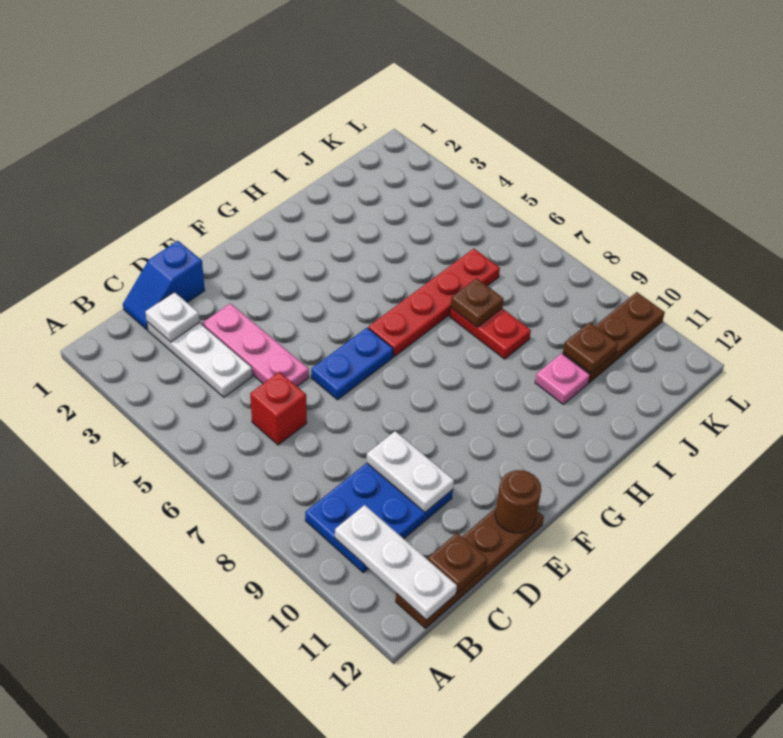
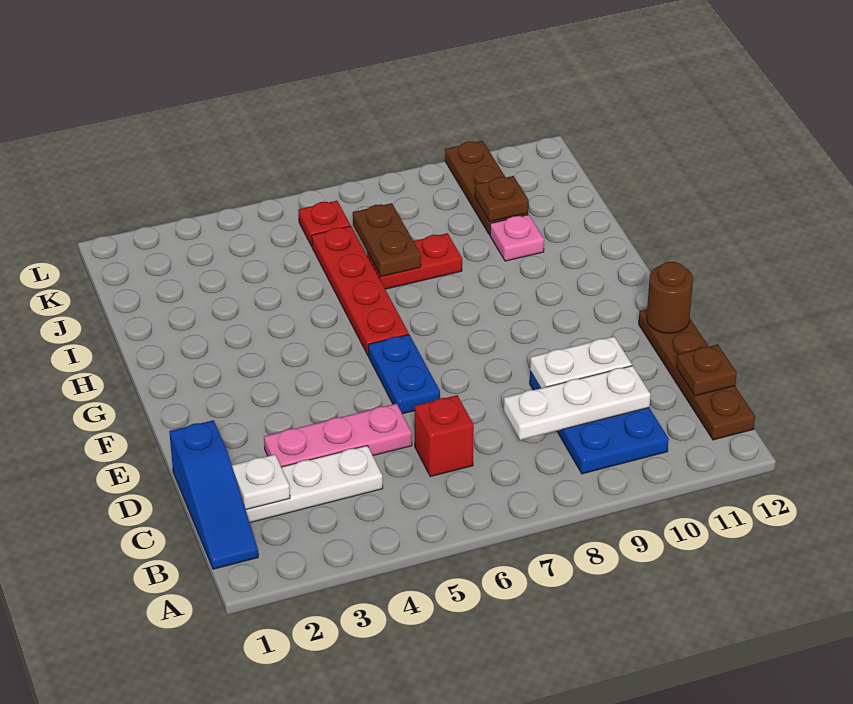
white plate B10:B12 level 2 -> white plate C8:C10 level 2
blue slope C1:D1 level 1 top D -> blue slope B1:D1 level 1 top D
brown plate I7 level 2 -> brown plate I7:J7 level 2
none -> red plate K6 level 1

